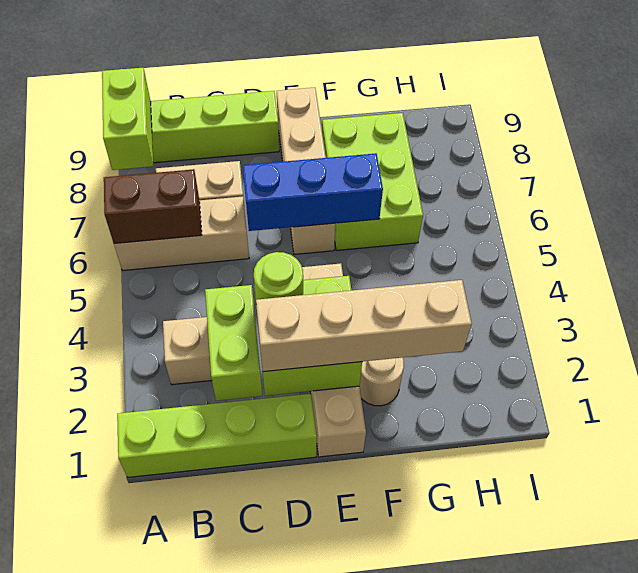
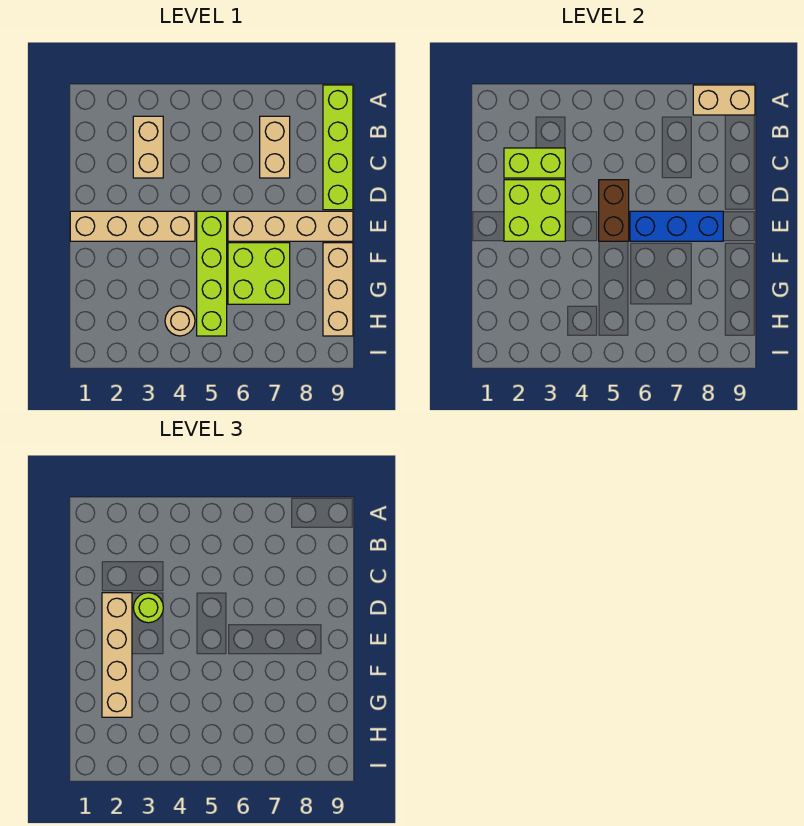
lime brick A1:D1 level 1 -> lime brick E5:H5 level 1
tan brick A6:C6 level 1 -> tan brick F9:H9 level 1
brown brick A6:B6 level 2 -> brown brick D5:E5 level 2
lime brick A8:A9 level 2 -> tan brick A8:A9 level 2
blue brick D6:F6 level 2 -> blue brick E6:E8 level 2
tan round brick F2 level 1 -> tan round brick H4 level 1
lime brick F6:G8 level 1 -> lime brick F6:G7 level 1

